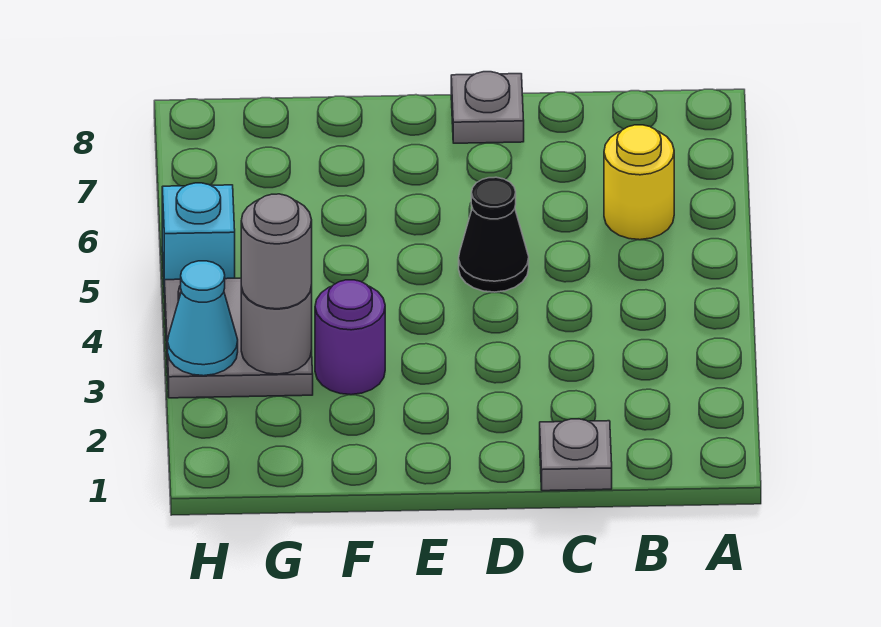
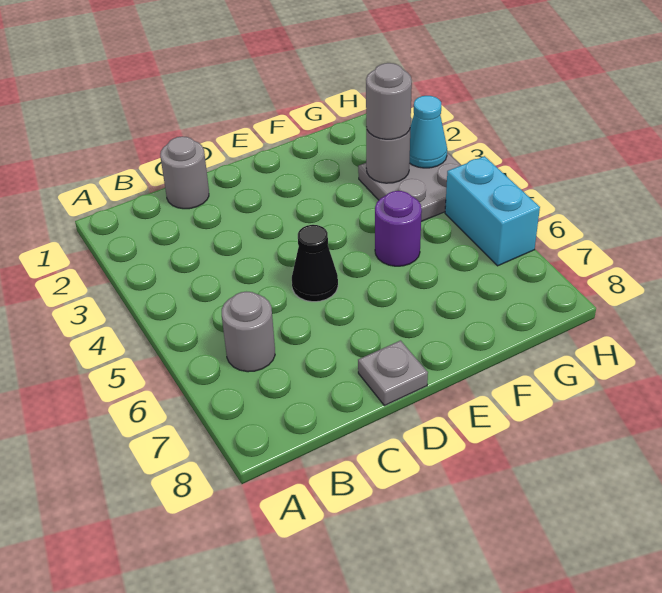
yellow round brick B6 level 1 -> grey round brick B6 level 1
grey plate C1 level 1 -> grey round brick C1 level 1
purple round brick F3 level 1 -> purple round brick F5 level 1
cyan brick H5 level 1 -> cyan brick H5:H6 level 1

